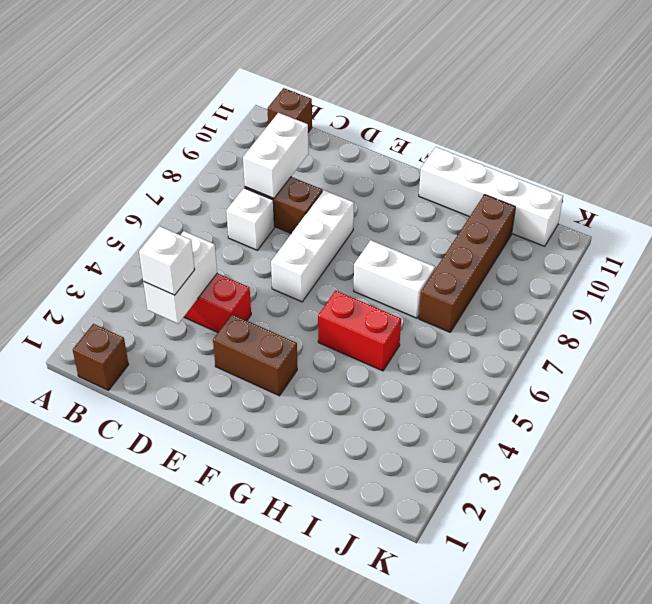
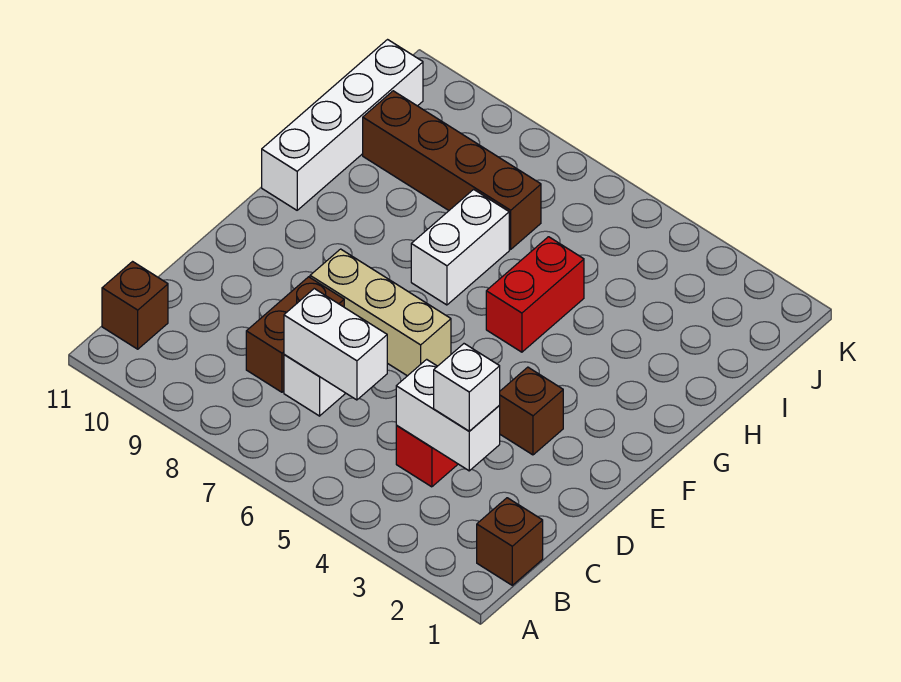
white brick C8:C9 level 2 -> white brick C6:C7 level 2
brown brick E3:F3 level 1 -> brown brick E3 level 1
white brick E6:E8 level 1 -> tan brick E6:E8 level 1

